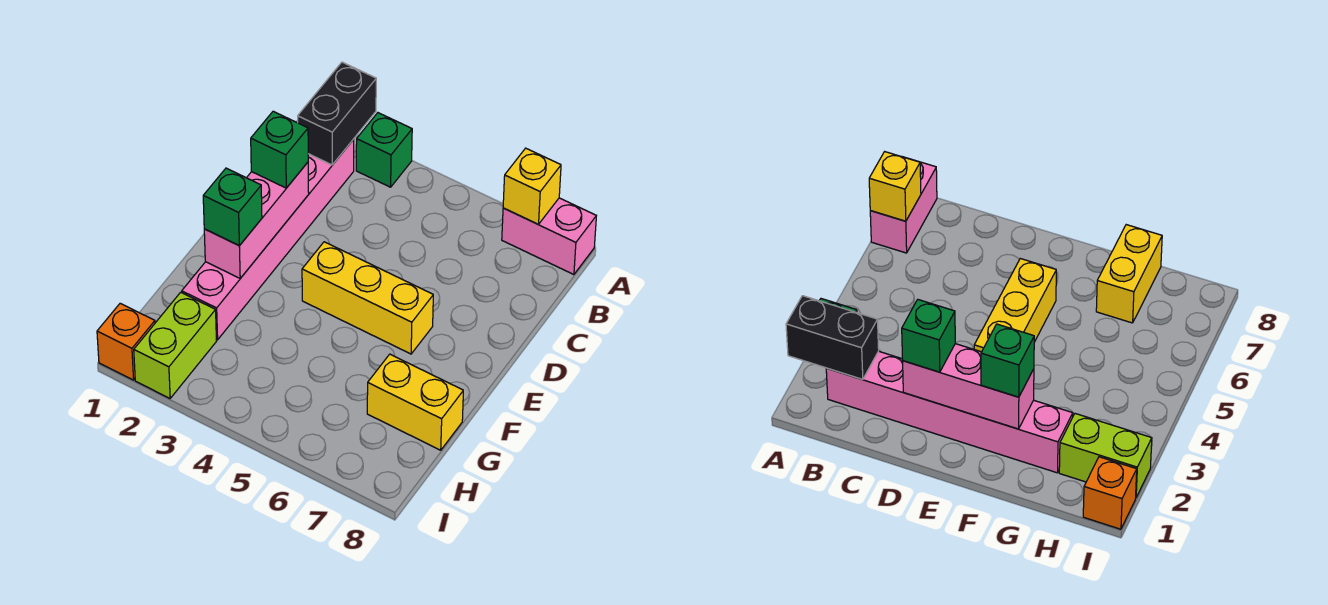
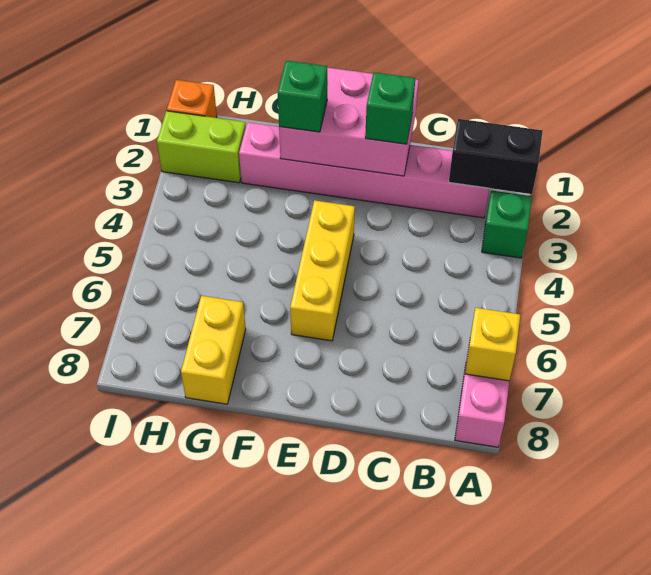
pink brick D2:F2 level 2 -> pink brick D1:F2 level 2

